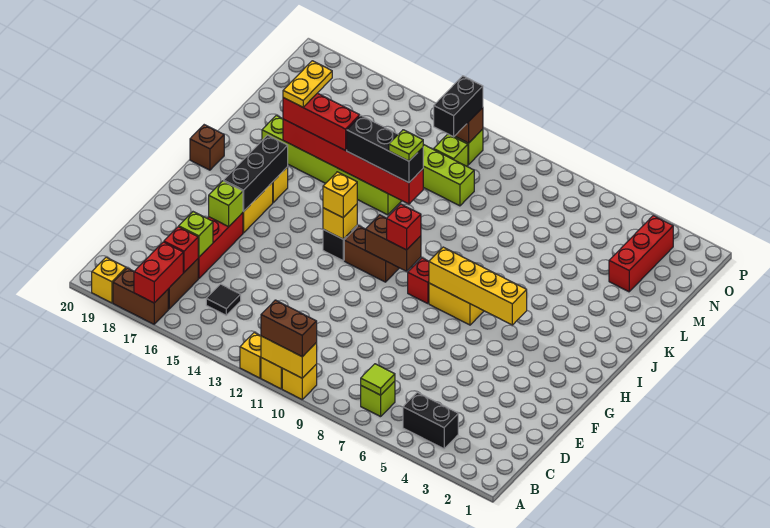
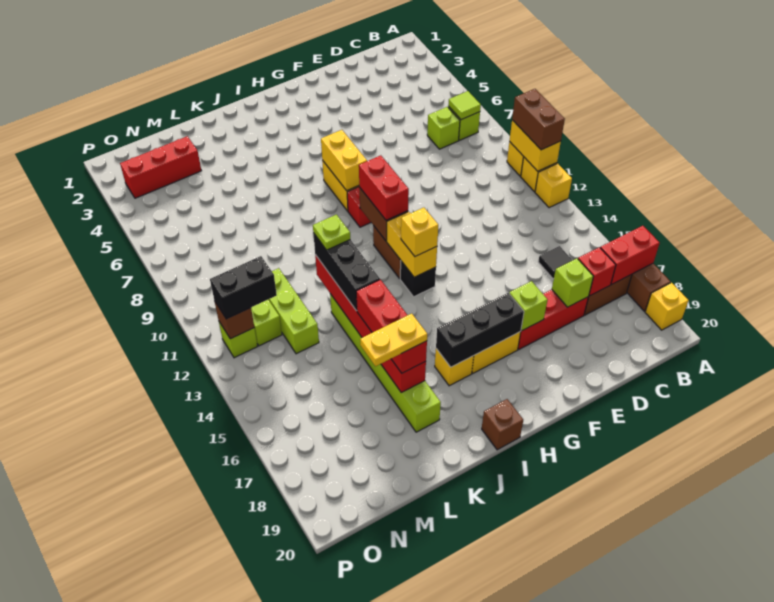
black brick B4:B5 level 1 -> none
none -> lime brick C7 level 1
yellow brick H5:H8 level 2 -> yellow brick H7:H8 level 2
red brick H10 level 3 -> red brick H10:H11 level 3
yellow brick H13 level 2 -> yellow brick H12:H13 level 2

